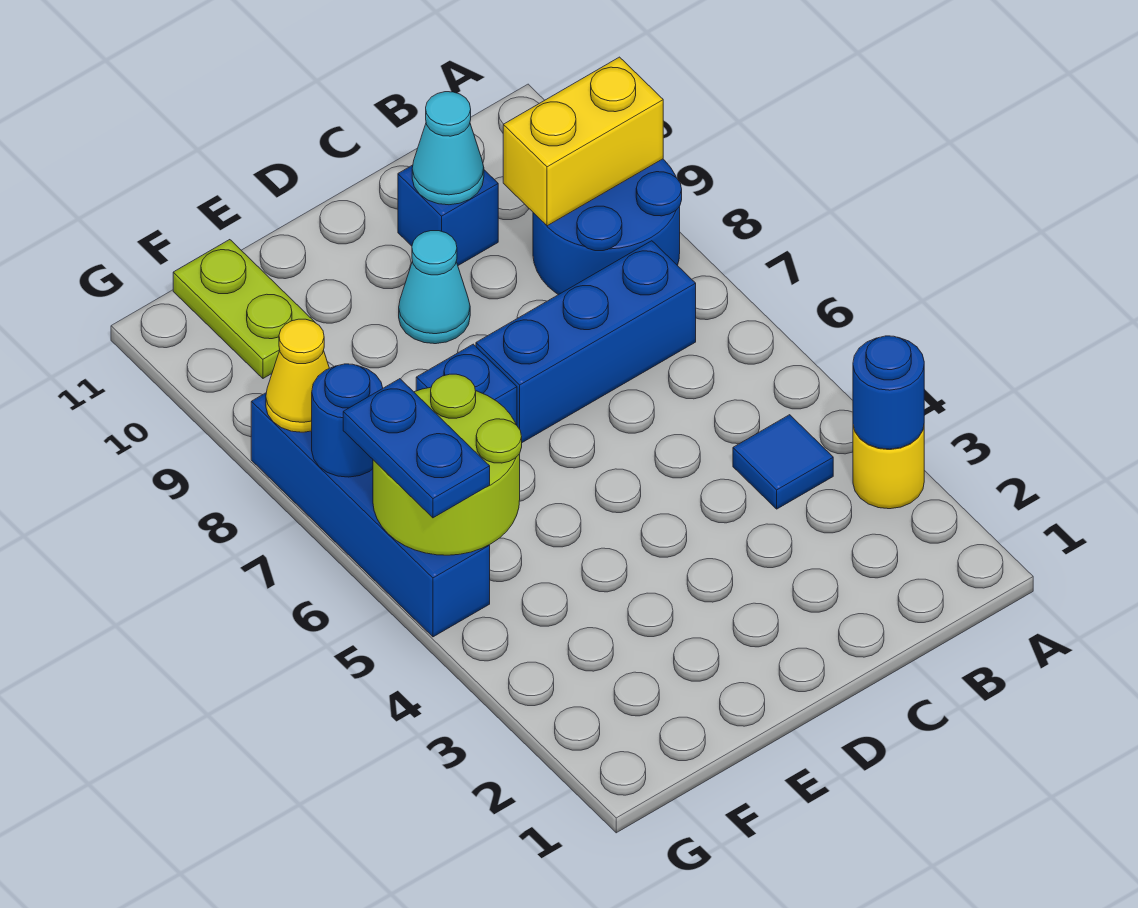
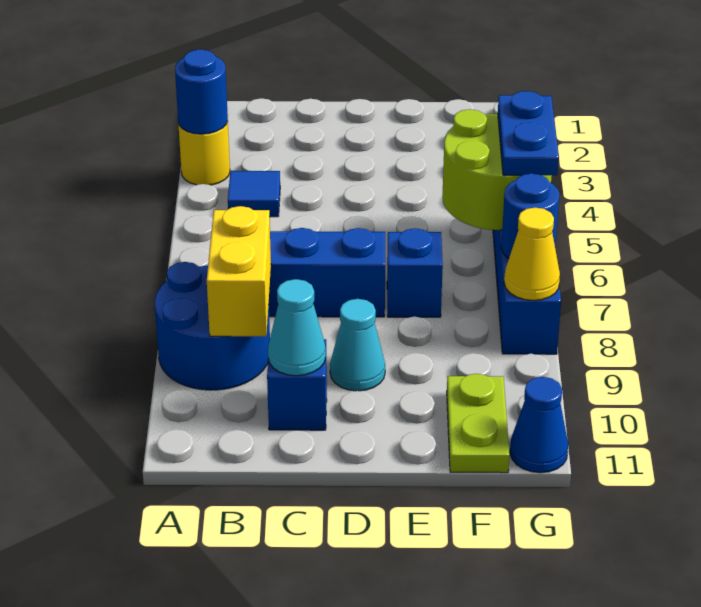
yellow brick A9:B9 level 2 -> yellow brick B8:B9 level 2
none -> blue cone G11 level 1

